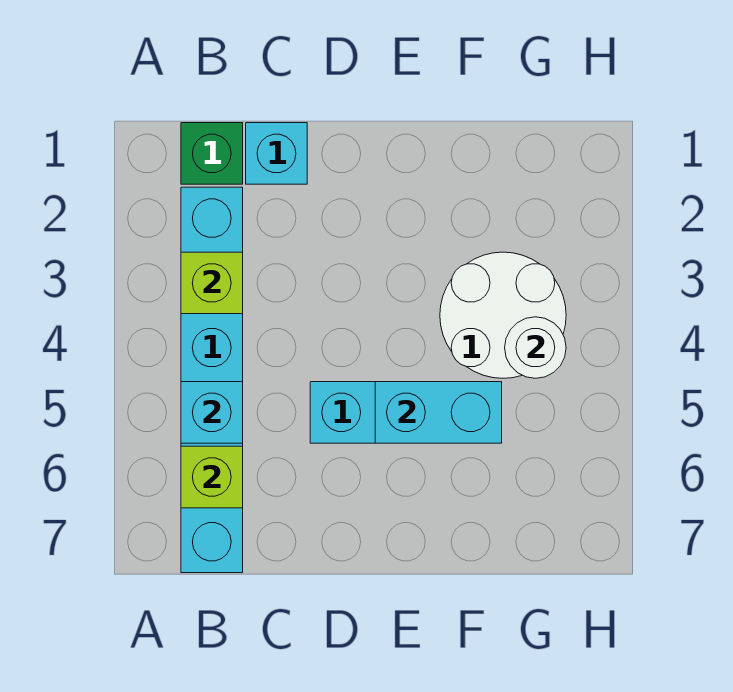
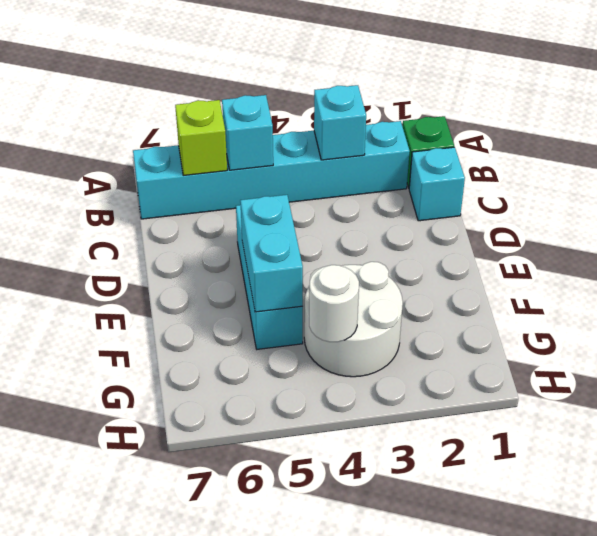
lime brick B3 level 2 -> cyan brick B3 level 2

